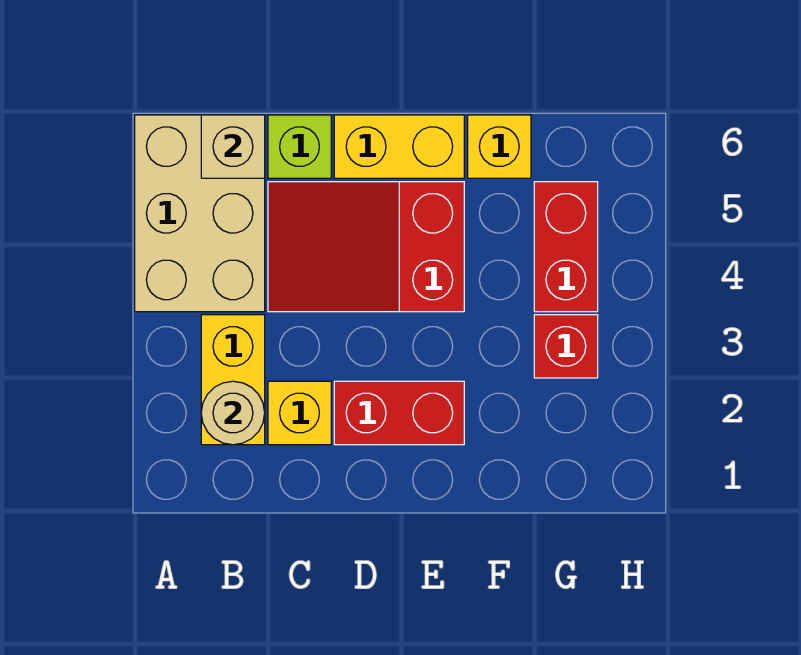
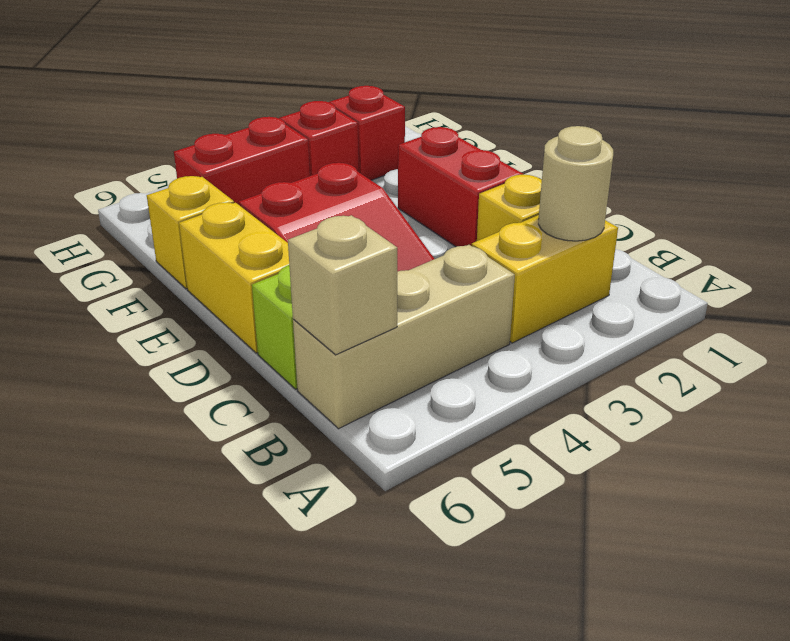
tan brick A4:B6 level 1 -> tan brick B4:B6 level 1
none -> red brick G2 level 1

